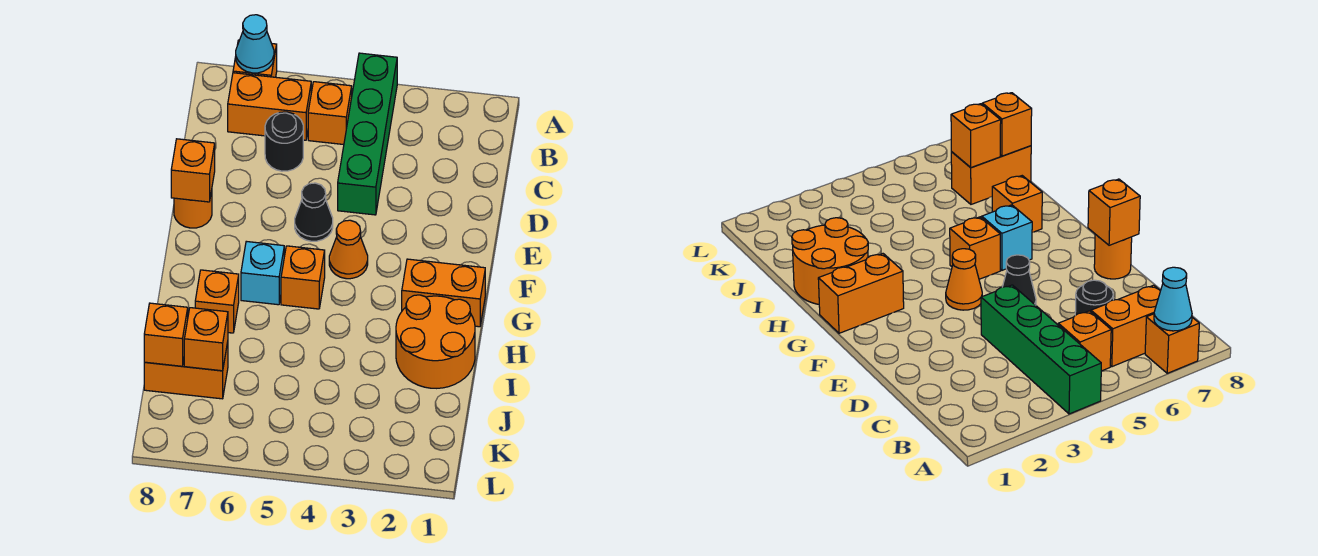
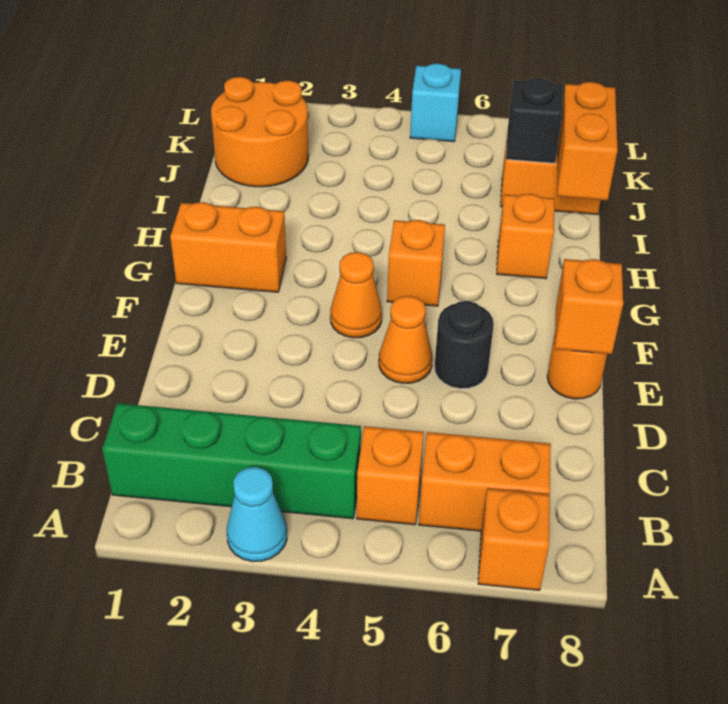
green brick A4:D4 level 1 -> green brick B1:B4 level 1
cyan cone A7 level 2 -> cyan cone A3 level 1
black round brick C6 level 1 -> black round brick E6 level 1
black cone E5 level 1 -> orange cone E5 level 1
cyan brick G6 level 1 -> cyan brick L5 level 1
orange round brick H1:I2 level 1 -> orange round brick J1:K2 level 1
orange brick J7 level 2 -> black brick J7 level 2
orange brick J8 level 2 -> orange brick I8:J8 level 2

